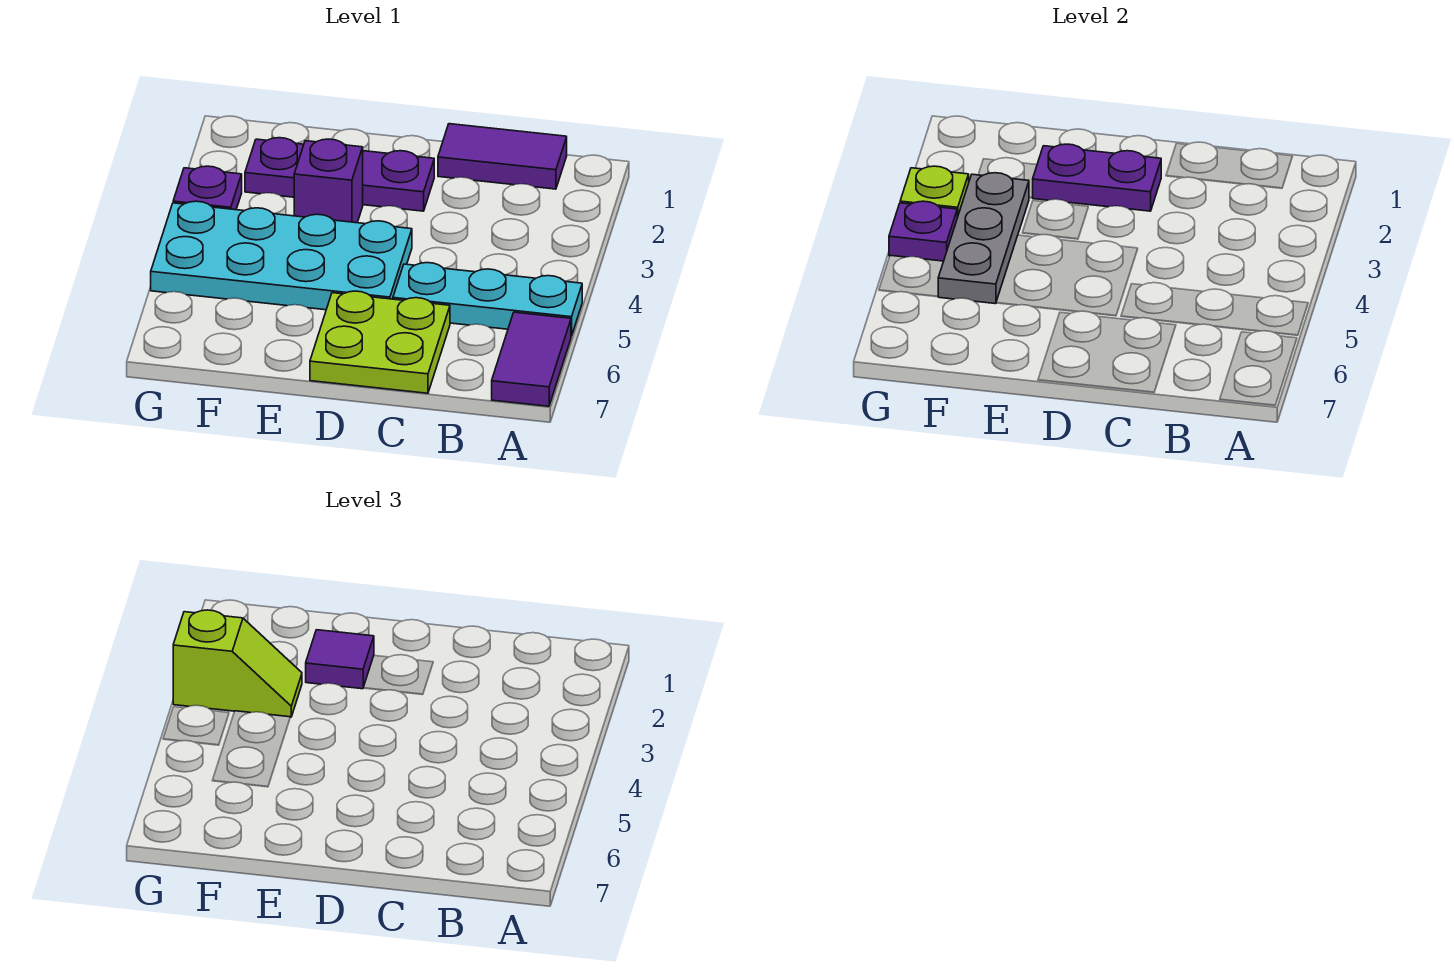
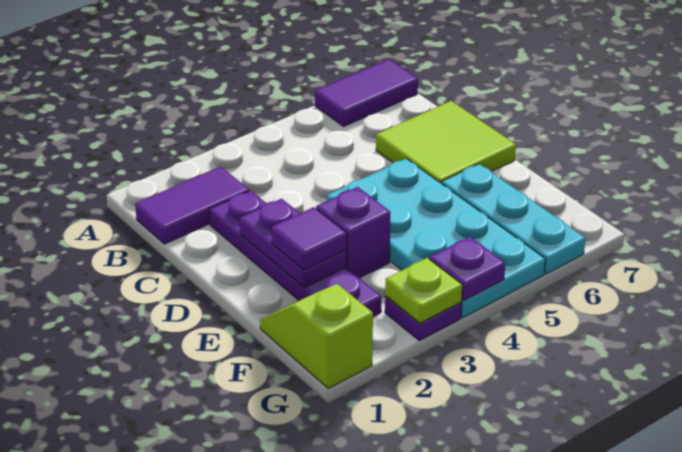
cyan plate A5:C5 level 1 -> cyan plate E6:G6 level 1
purple tile B1:C1 level 1 -> purple tile B1:B2 level 1
lime plate C6:D7 level 1 -> lime tile C6:D7 level 1
purple plate D2:F2 level 1 -> purple plate C2:F2 level 1
grey plate F3:F5 level 2 -> none
lime slope F3:G3 level 3 top G -> lime slope F1:G1 level 1 top G

